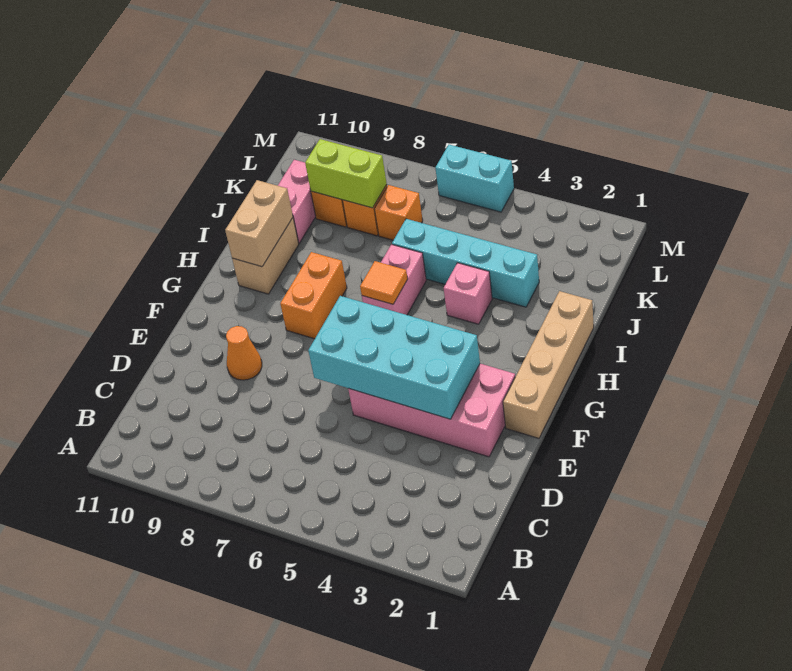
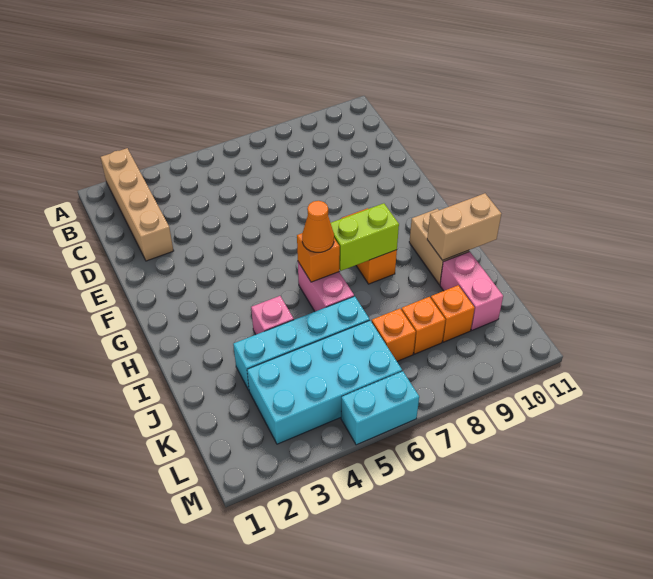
pink brick E2:F5 level 1 -> none
cyan brick E3:F6 level 2 -> cyan brick K3:L6 level 1
orange cone E9 level 1 -> orange cone H6 level 3
tan brick F1:I1 level 1 -> tan brick A2:D2 level 1
orange tile H6 level 2 -> orange brick H6 level 2
tan brick H10:I10 level 2 -> tan brick I10:I11 level 2
lime brick K8:K9 level 2 -> lime brick H7:H8 level 2

